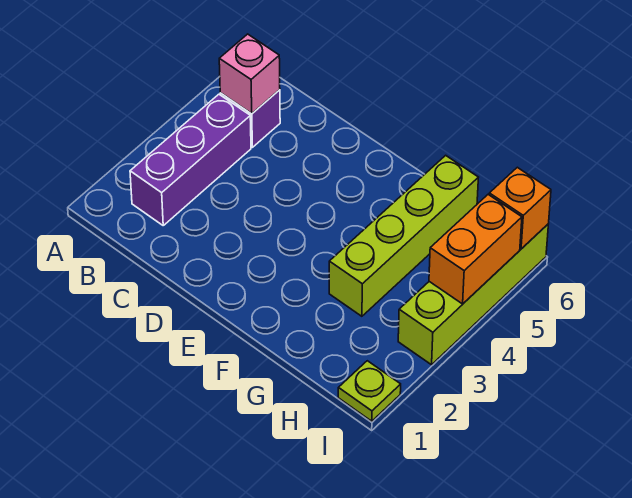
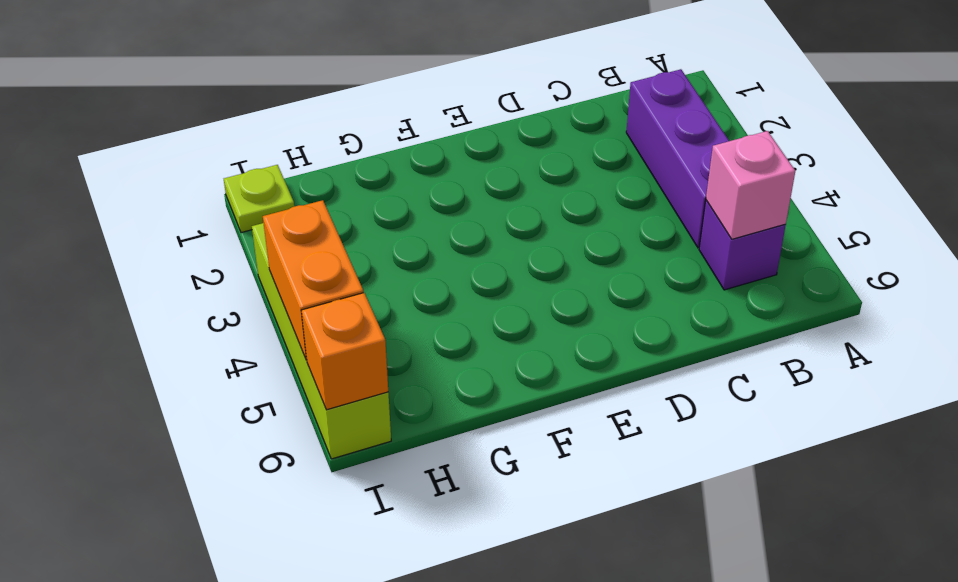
lime brick G3:G6 level 1 -> none

